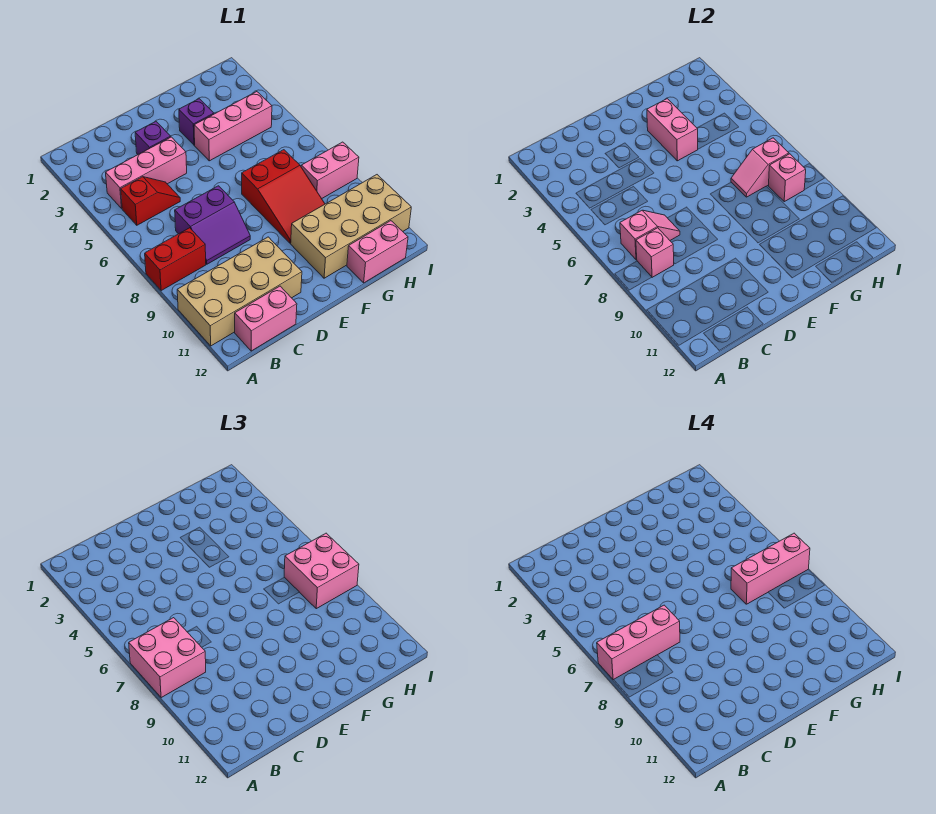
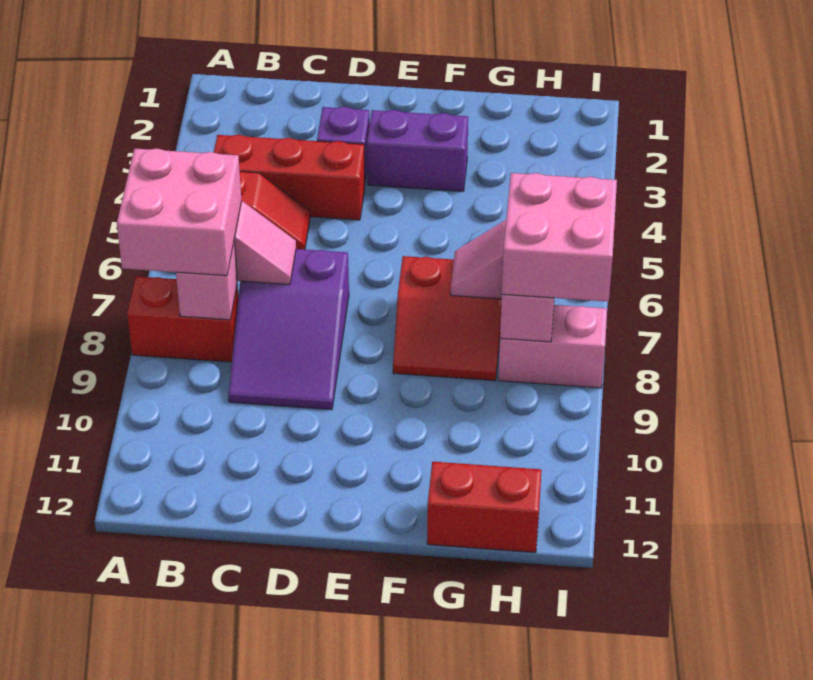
pink brick A7:C7 level 4 -> none
tan brick A10:D11 level 1 -> none
pink brick B4:D4 level 1 -> red brick B4:D4 level 1
pink brick B12:C12 level 1 -> none
purple slope C7:D8 level 1 top 7 -> purple slope C7:D9 level 1 top 7
purple brick F3 level 1 -> purple brick E3:F3 level 1
pink brick F3:F4 level 2 -> none
pink brick F4:H4 level 1 -> none
red slope F7:G9 level 1 top 7 -> red slope F7:G8 level 1 top 7
tan brick F10:I11 level 1 -> none
pink brick G7:I7 level 4 -> none
pink brick G12:H12 level 1 -> red brick G12:H12 level 1

